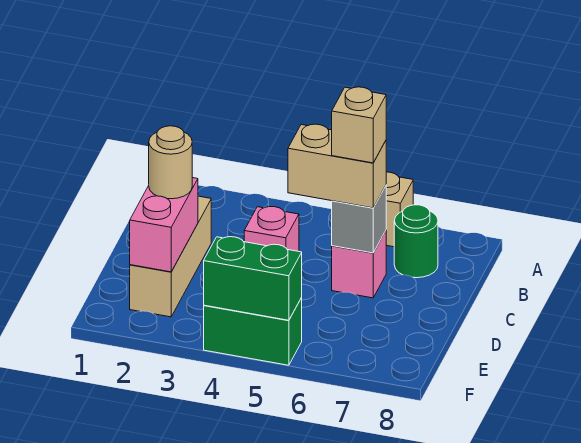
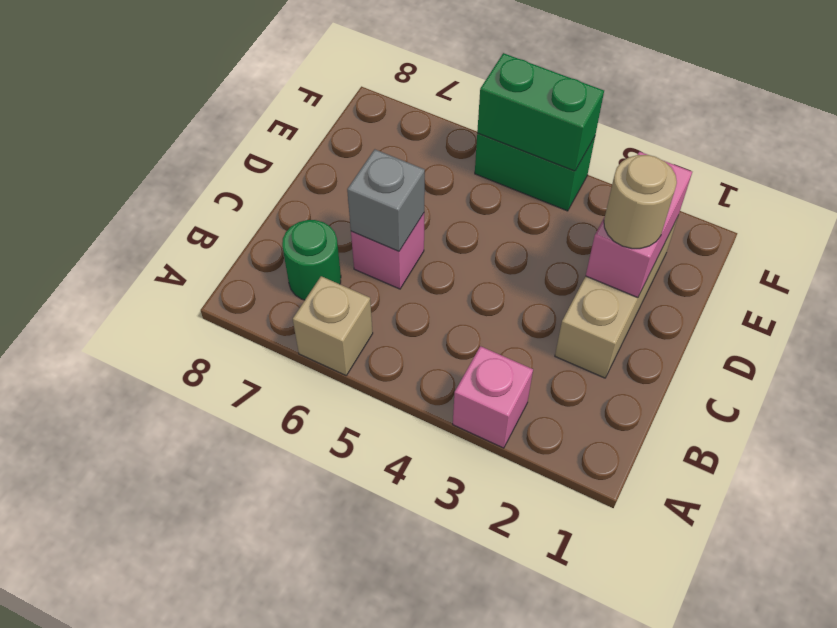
pink brick C4 level 1 -> pink brick A3 level 1
tan brick C5:C6 level 3 -> none
tan brick C6 level 4 -> none

